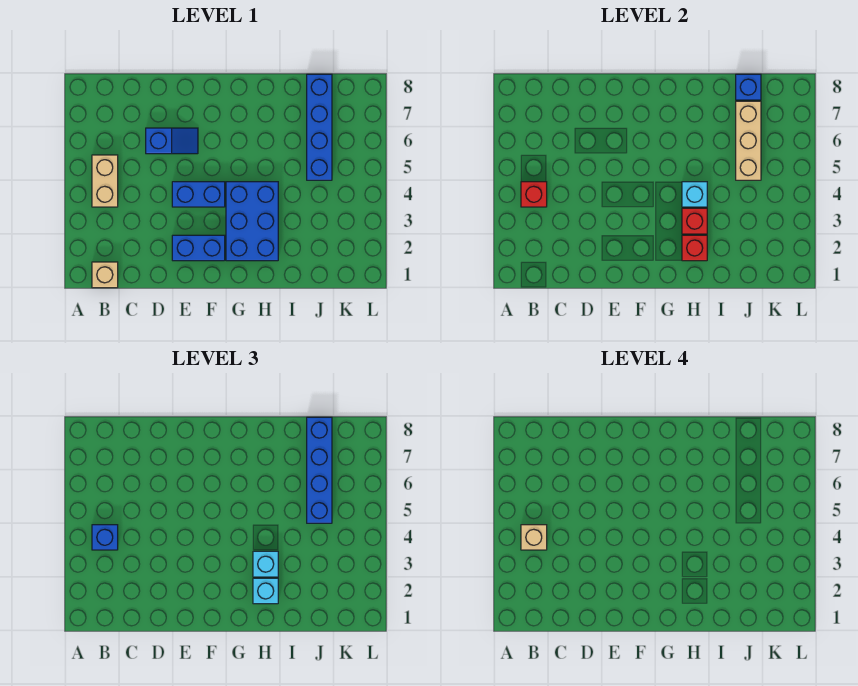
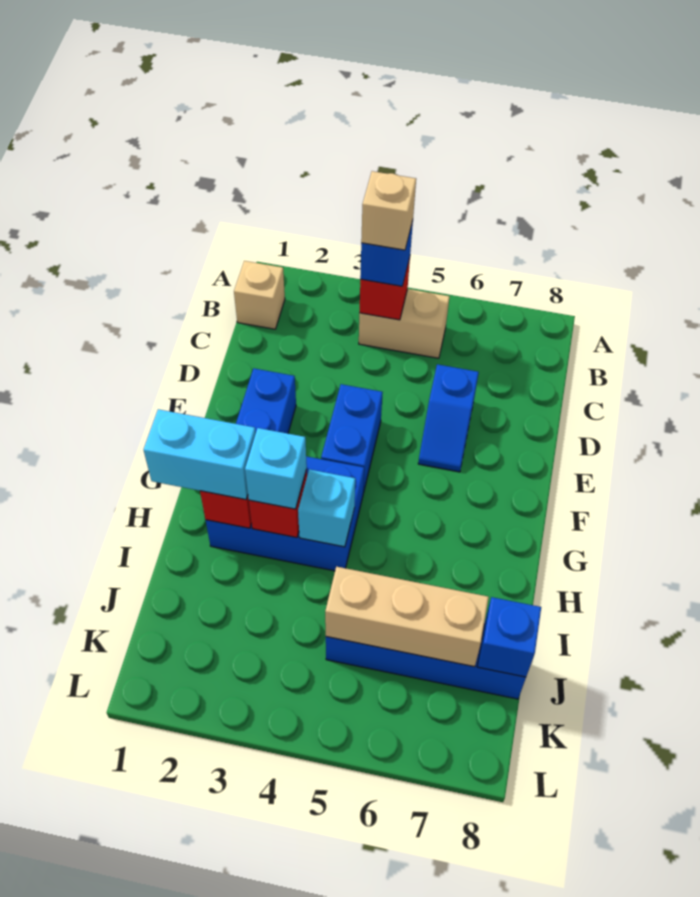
cyan brick H2 level 3 -> cyan brick H1:H2 level 3
blue brick J5:J8 level 3 -> none

